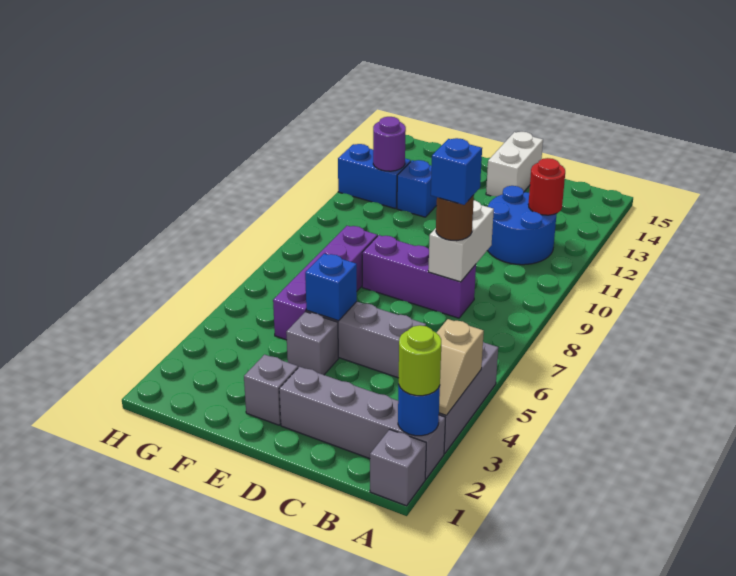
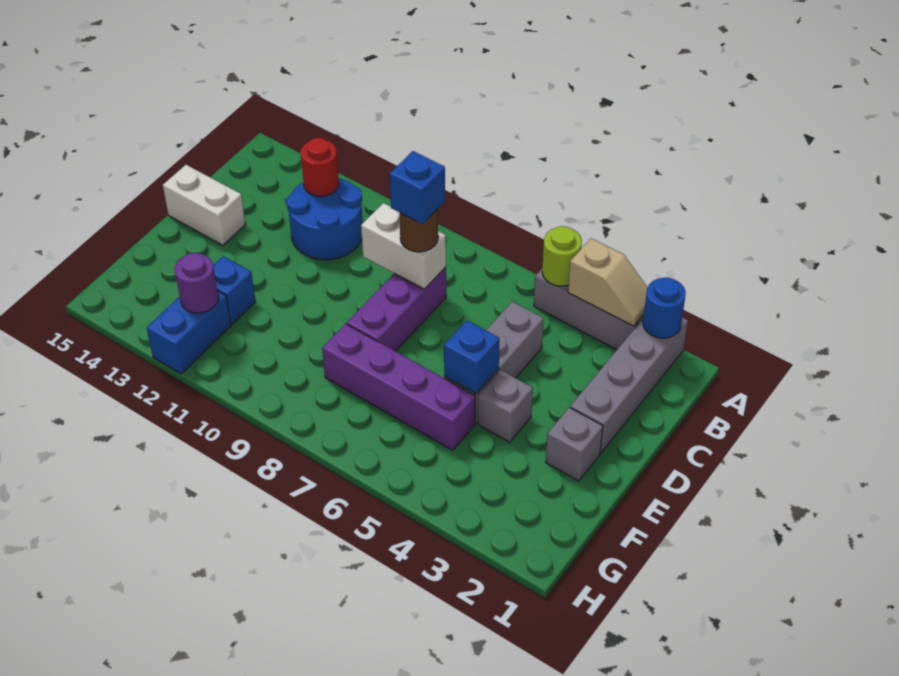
grey brick A1 level 1 -> none
lime round brick A2 level 3 -> lime round brick A5 level 2

